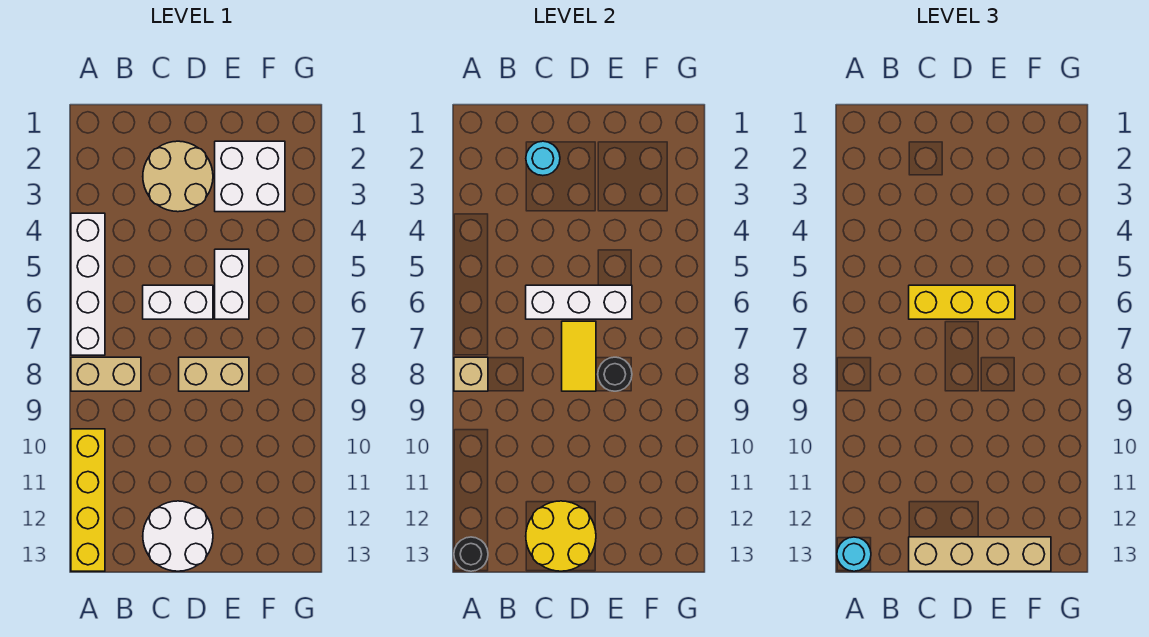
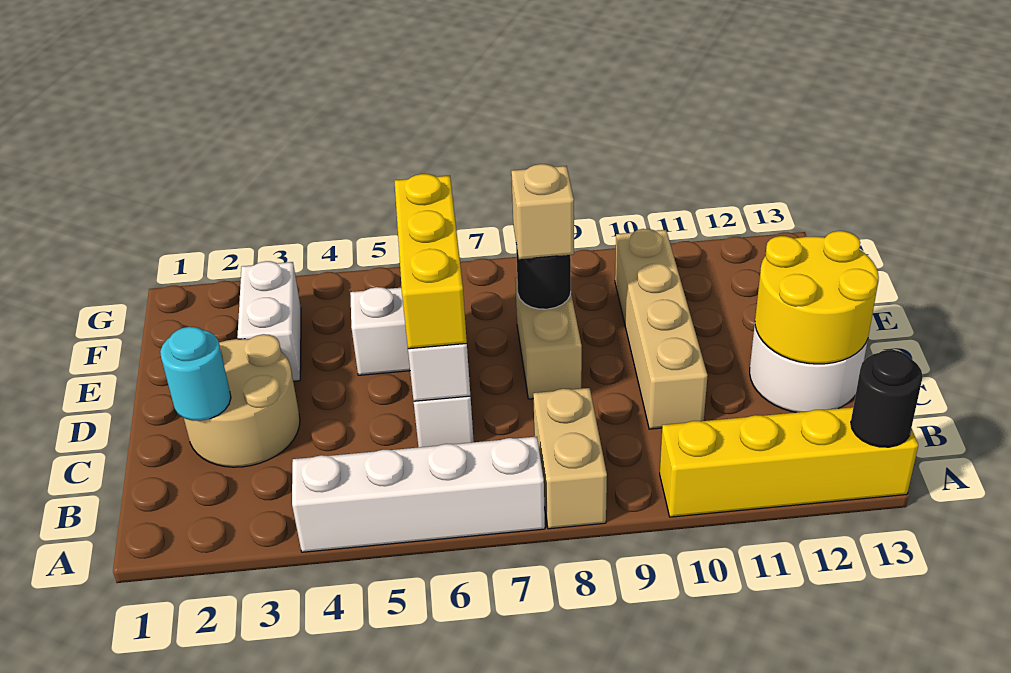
tan brick A8 level 2 -> tan brick E8 level 3
cyan round brick A13 level 3 -> none
tan brick C13:F13 level 3 -> tan brick C10:F10 level 1
yellow tile D7:D8 level 2 -> none
white brick E2:F3 level 1 -> white brick E3:F3 level 1

